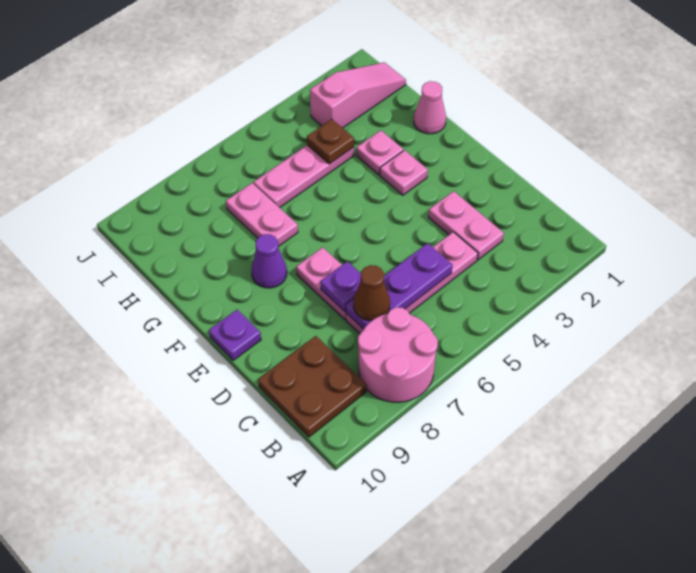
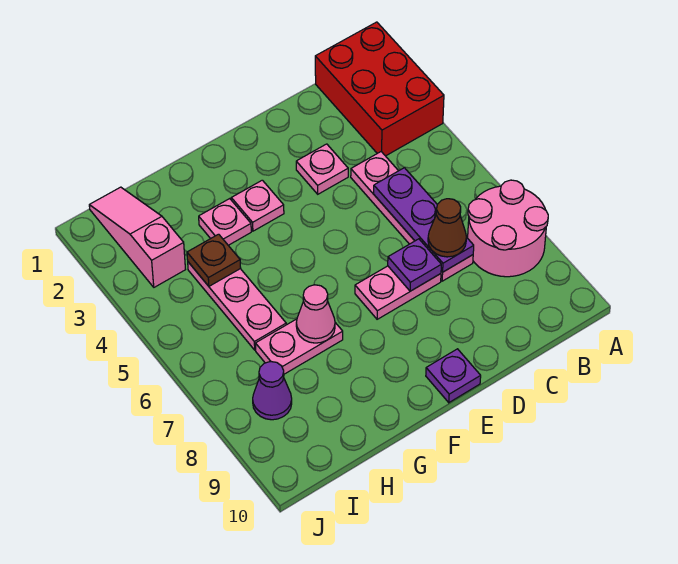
none -> red brick A1:B3 level 1
brown plate B9:C10 level 1 -> none
pink plate C3:D3 level 1 -> pink plate D3 level 1
purple cone F8 level 1 -> purple cone I8 level 1
pink cone G1 level 1 -> pink cone G7 level 2

